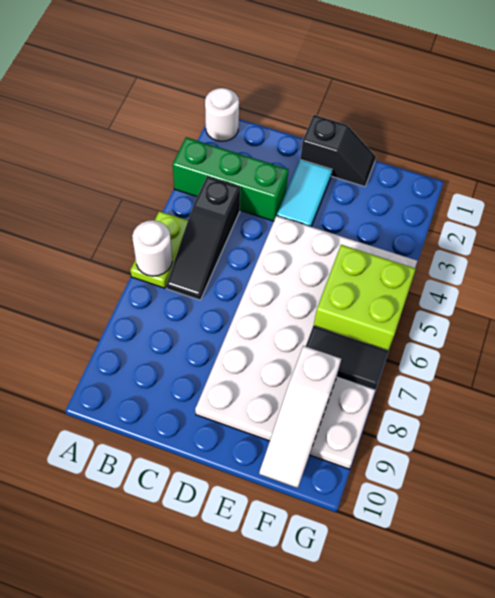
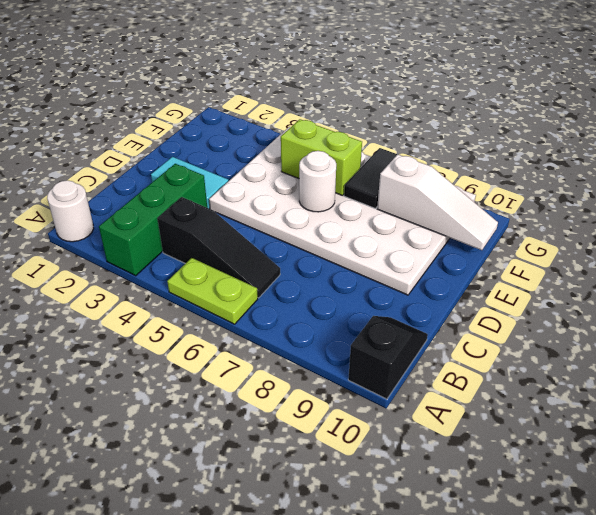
white round brick A6 level 2 -> white round brick E6 level 2
black slope D1:E1 level 1 top D -> black slope A10:B10 level 1 top A
lime brick F5:G6 level 2 -> lime brick F5:F6 level 2

